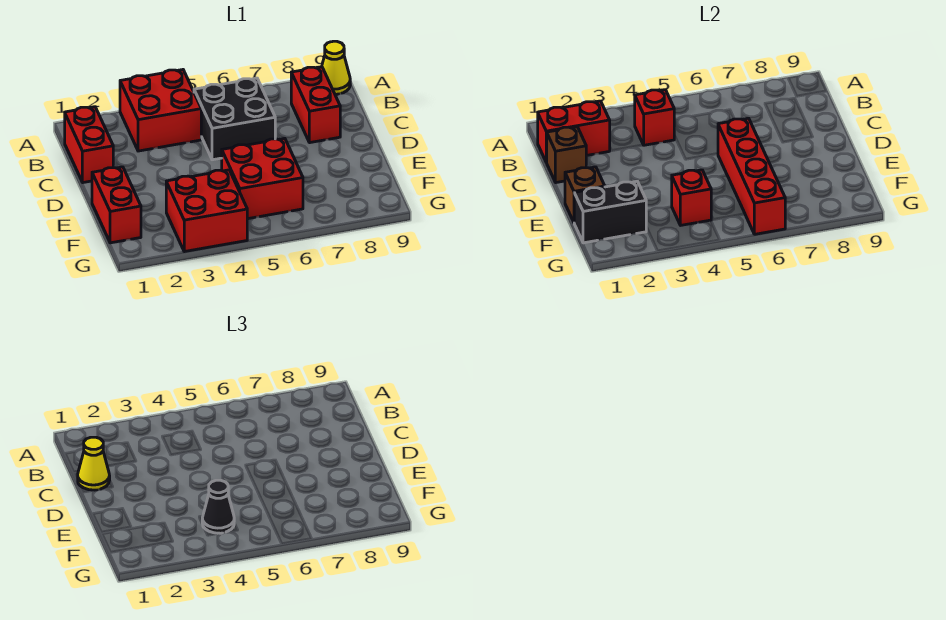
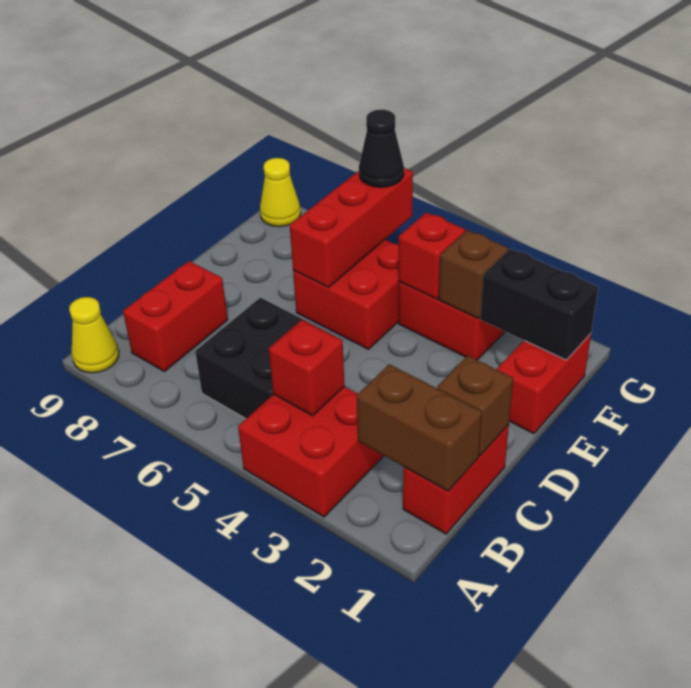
red brick B1:B2 level 2 -> brown brick B1:B2 level 2
yellow cone C1 level 3 -> yellow cone G9 level 1
red brick D6:G6 level 2 -> red brick E6:G6 level 2
brown brick E1 level 2 -> brown brick F3 level 2
black cone F4 level 3 -> black cone G6 level 3

